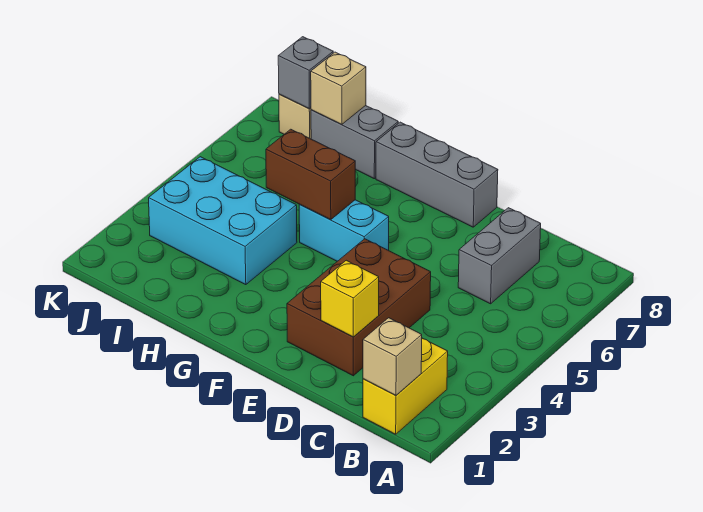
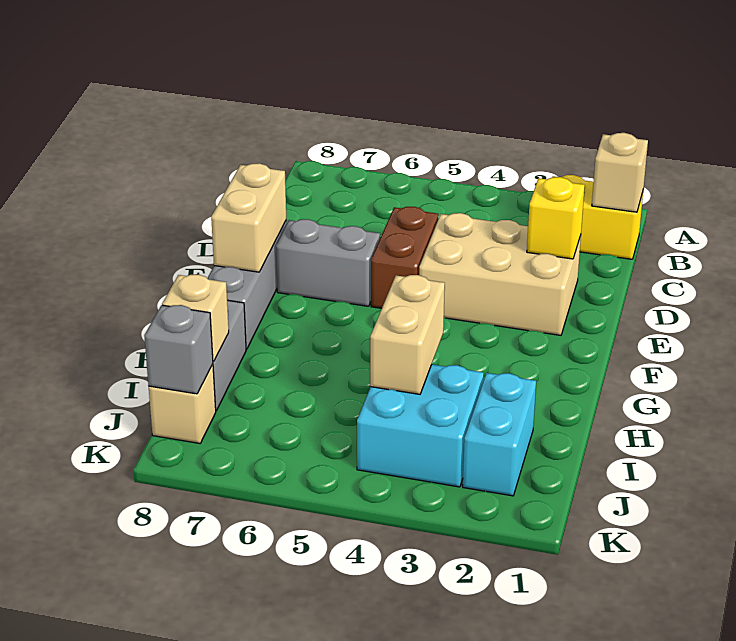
grey brick C6:C7 level 1 -> grey brick E6:E7 level 1
brown brick D2:E4 level 1 -> tan brick D2:E4 level 1
none -> tan brick E8:F8 level 2
cyan brick F5:G5 level 1 -> cyan brick I2:J2 level 1
brown brick G5:H5 level 2 -> brown brick D5:E5 level 1
cyan brick H3:J4 level 1 -> cyan brick I3:J4 level 1
none -> tan brick H4:I4 level 2

